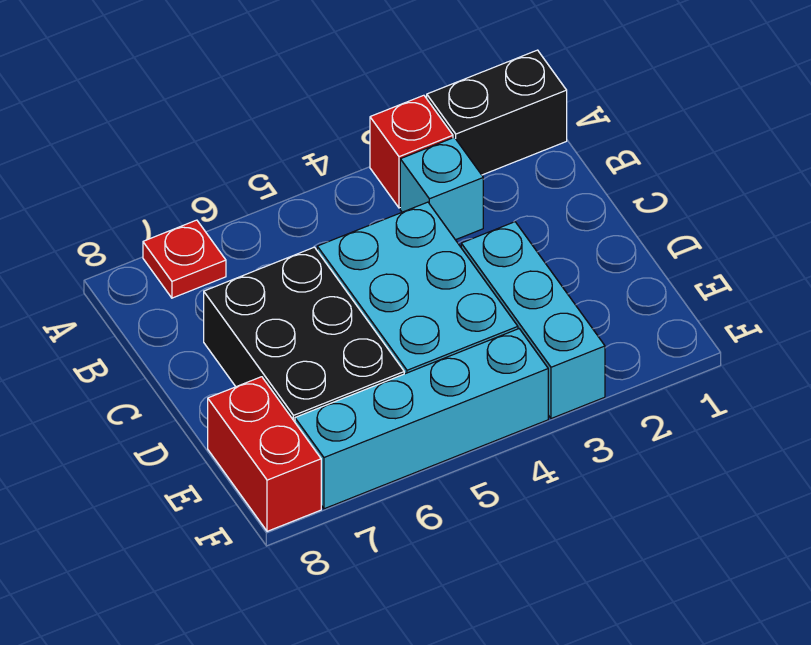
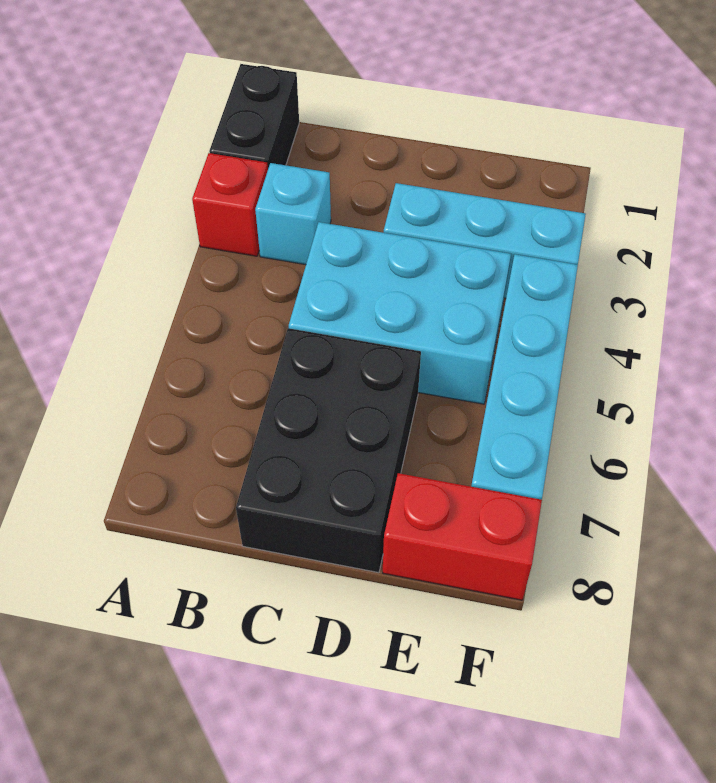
red plate A7 level 1 -> none
black brick C6:E7 level 1 -> black brick C6:D8 level 1

